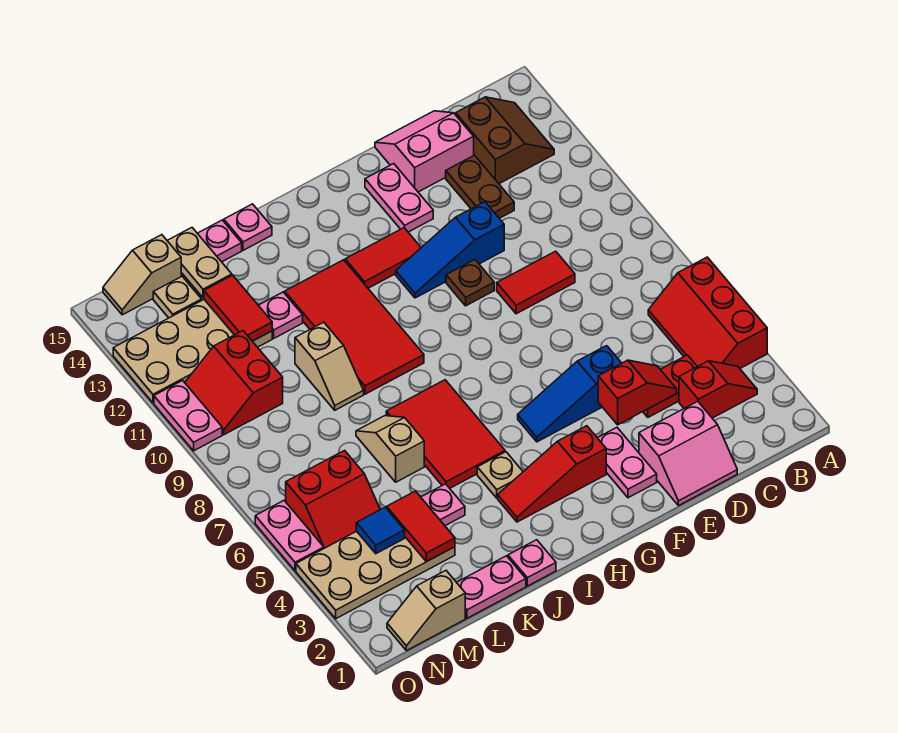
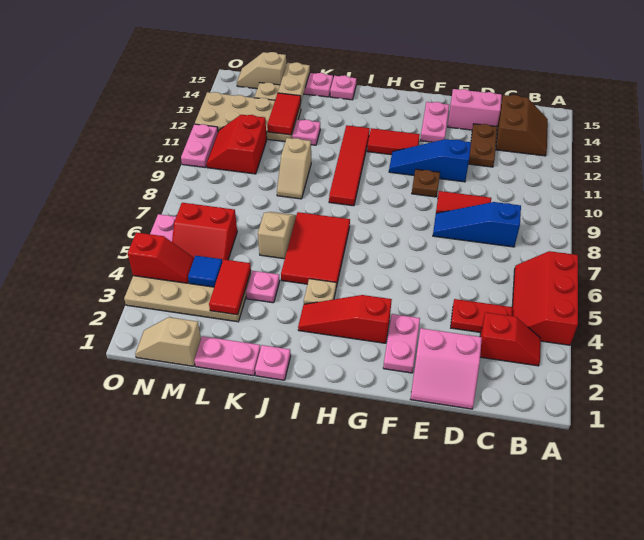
red slope D4:E4 level 2 top E -> red slope N4:O4 level 2 top O
blue slope E5:G5 level 1 top E -> blue slope C8:E8 level 1 top C
red tile I9:J12 level 1 -> red tile I9:I12 level 1

